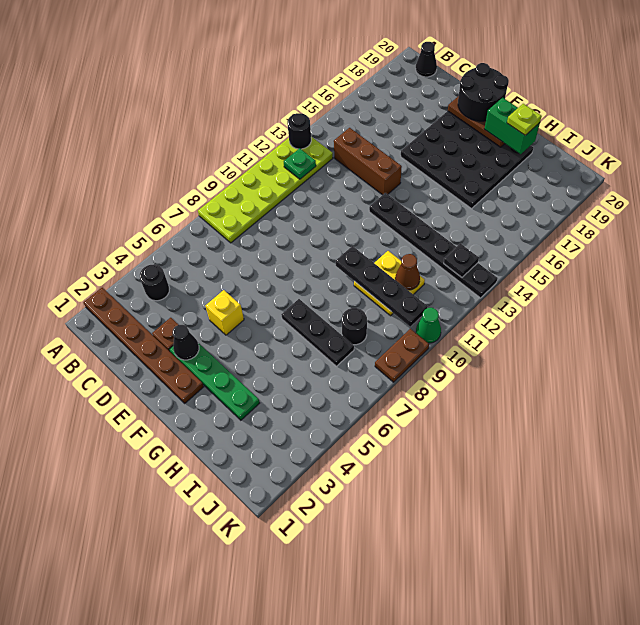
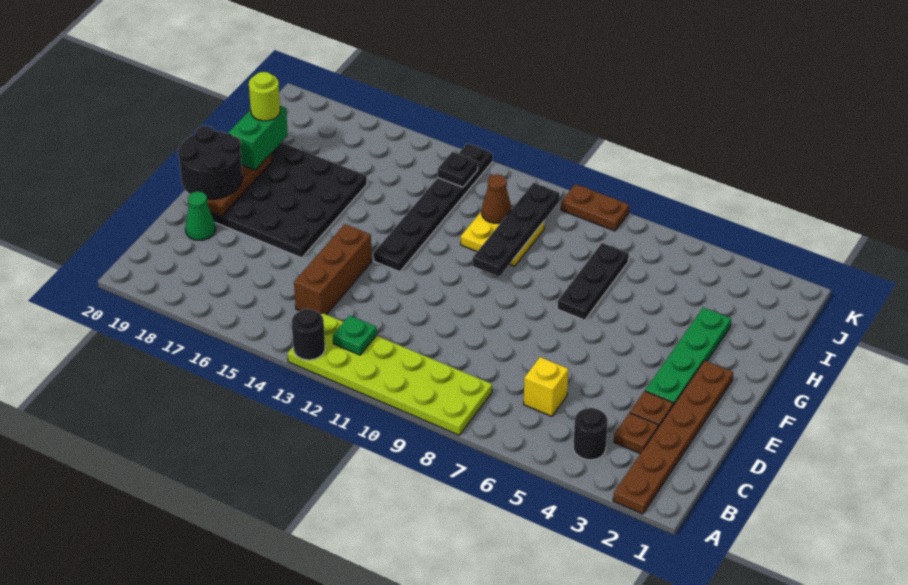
black cone B20 level 1 -> none
none -> brown plate C3 level 1
black cone E3 level 2 -> none
yellow brick E5 level 1 -> yellow brick C6 level 1
lime plate H19 level 4 -> lime round brick H19 level 4
black round brick I8 level 1 -> none
green cone K10 level 1 -> green cone D19 level 1

